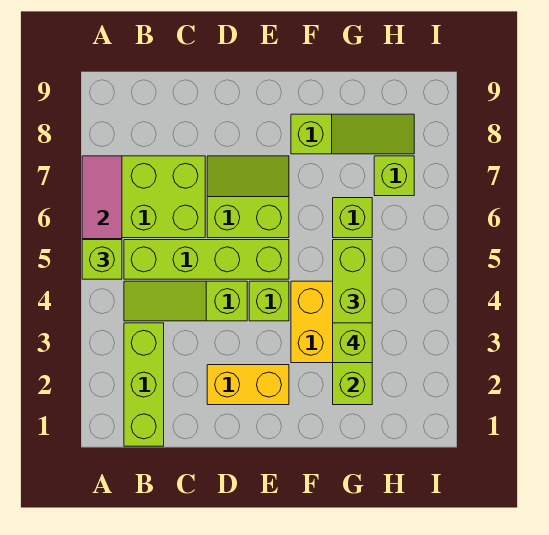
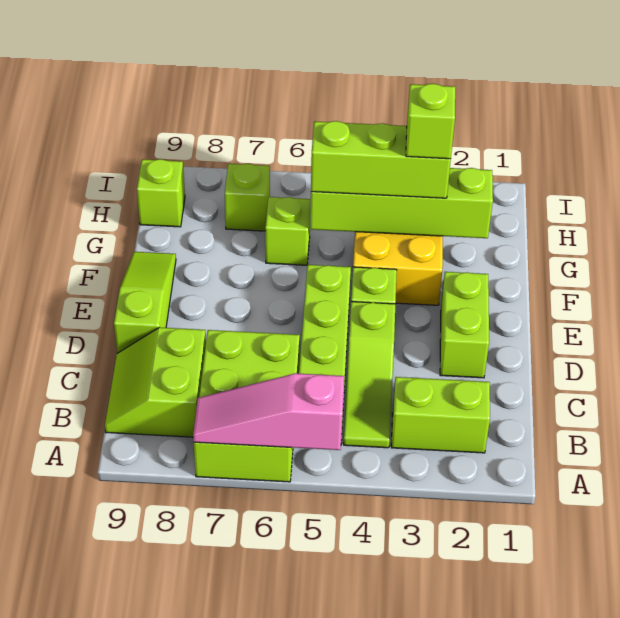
lime brick A5 level 3 -> lime brick H9 level 1
lime brick B1:B3 level 1 -> lime brick B2:B3 level 1
yellow brick D2:E2 level 1 -> lime brick D2:E2 level 1
lime slope D6:E7 level 1 top 6 -> lime slope B8:C9 level 1 top 8
lime slope F8:H8 level 1 top F -> lime slope D9:F9 level 1 top D

